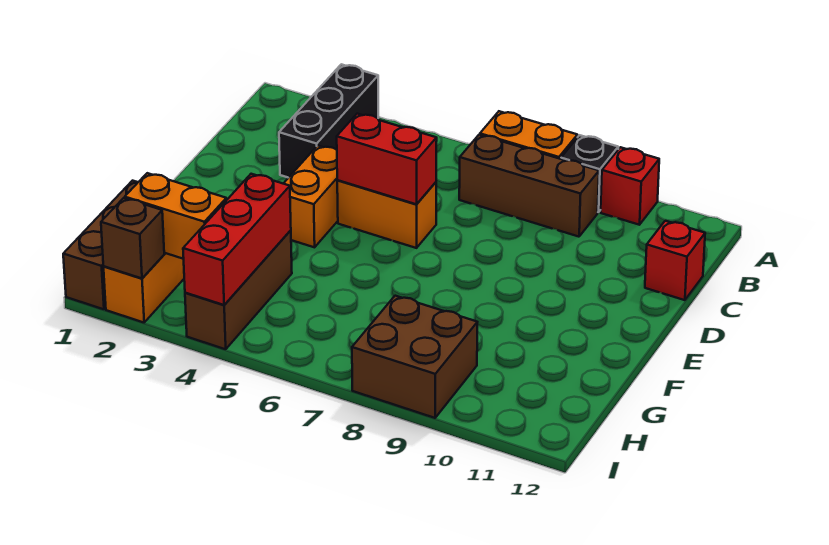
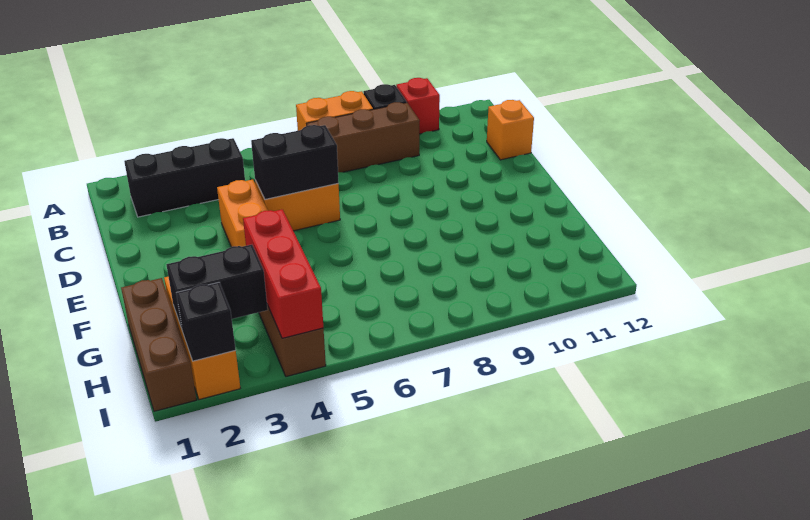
black brick A3:C3 level 1 -> black brick B2:B4 level 1
red brick C12 level 1 -> orange brick C12 level 1
red brick D5:D6 level 2 -> black brick D5:D6 level 2
orange brick H2:H3 level 2 -> black brick H2:H3 level 2
brown brick H8:I9 level 1 -> none
brown brick I2 level 2 -> black brick I2 level 2

